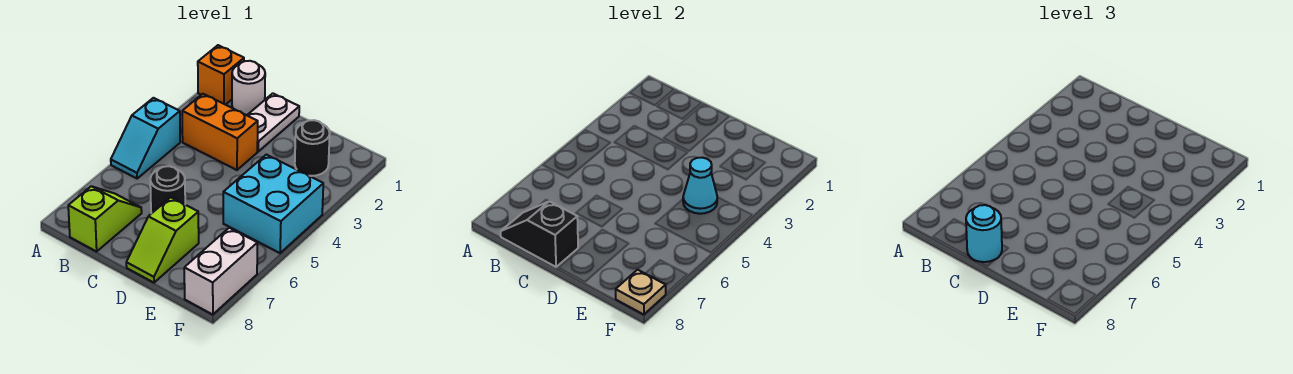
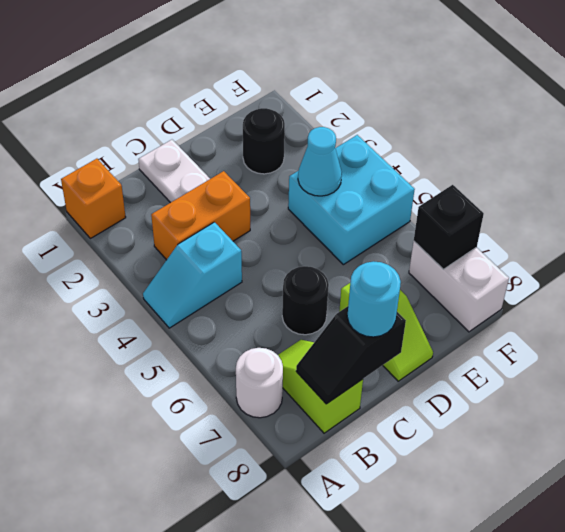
cyan slope A4:A5 level 1 top 4 -> cyan slope A4:B4 level 1 top B
white round brick B1 level 1 -> white round brick A7 level 1
none -> black brick F7 level 2
tan plate F8 level 2 -> none

